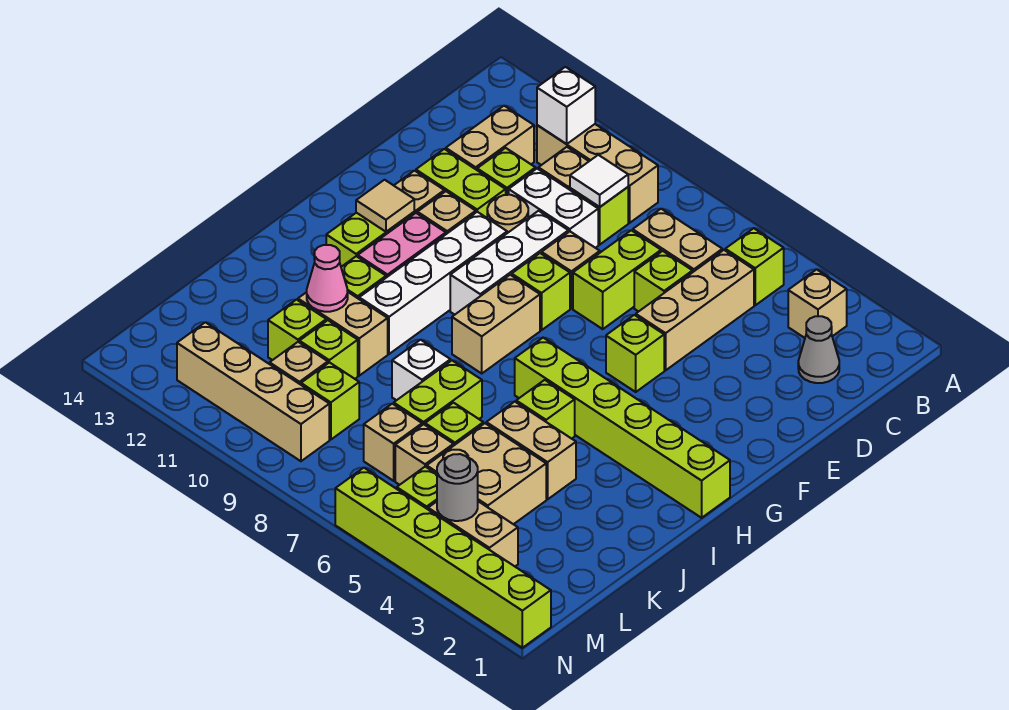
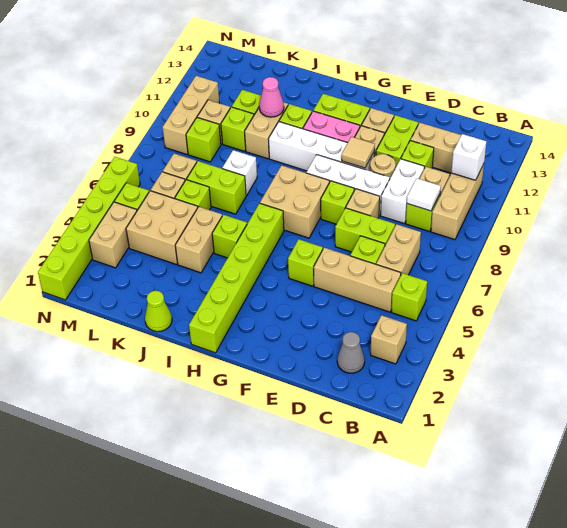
tan brick G8:H8 level 1 -> tan brick G7:H8 level 1
tan tile G12 level 2 -> tan tile F10 level 2
none -> lime cone J1 level 1
grey round brick M4 level 2 -> none
tan brick M9:M12 level 1 -> tan brick M9:M11 level 1

